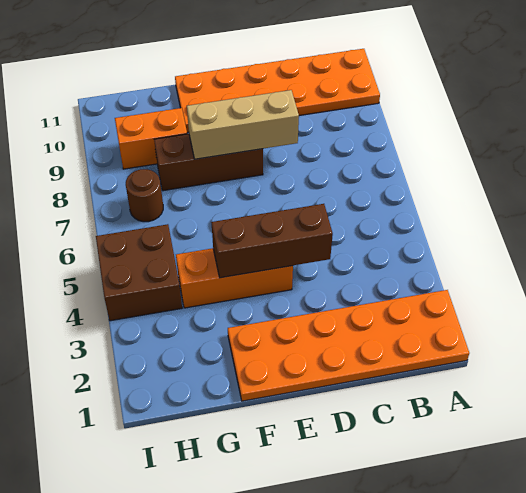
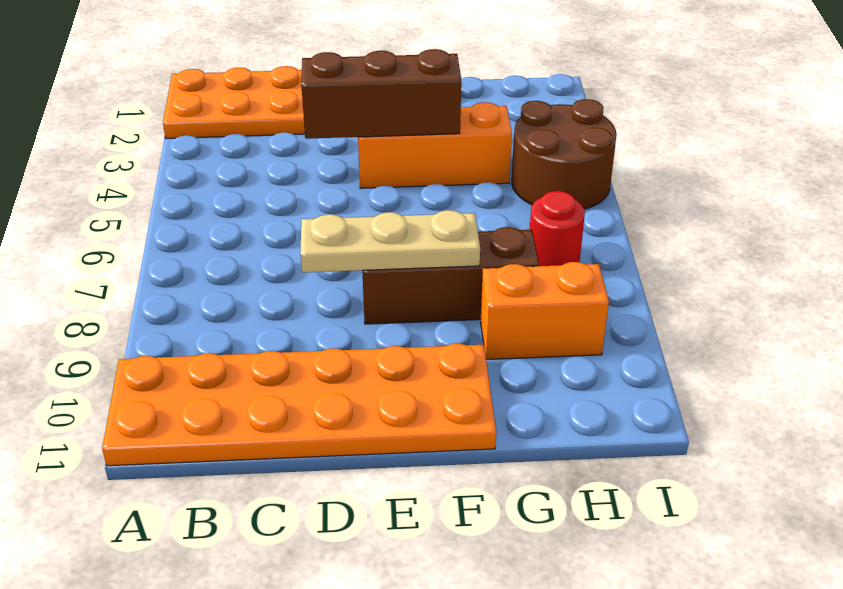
tan brick D8:F8 level 2 -> tan plate D8:F8 level 2
brown brick H4:I5 level 1 -> brown round brick H4:I5 level 1
brown round brick H7 level 1 -> red round brick H7 level 1

